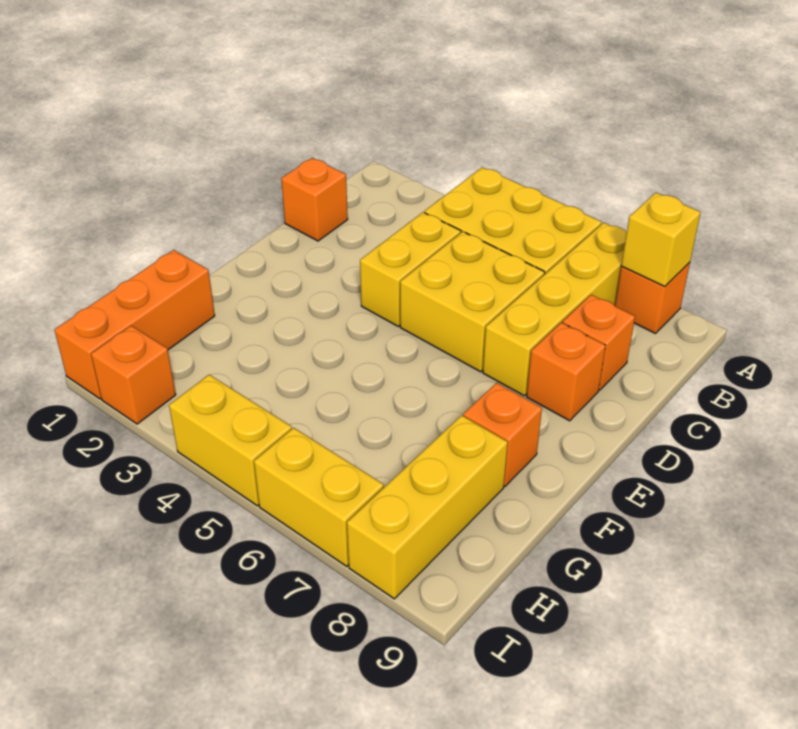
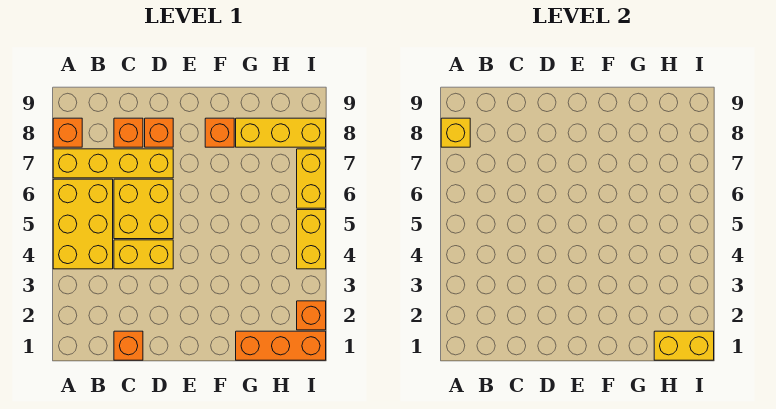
none -> yellow brick H1:I1 level 2

